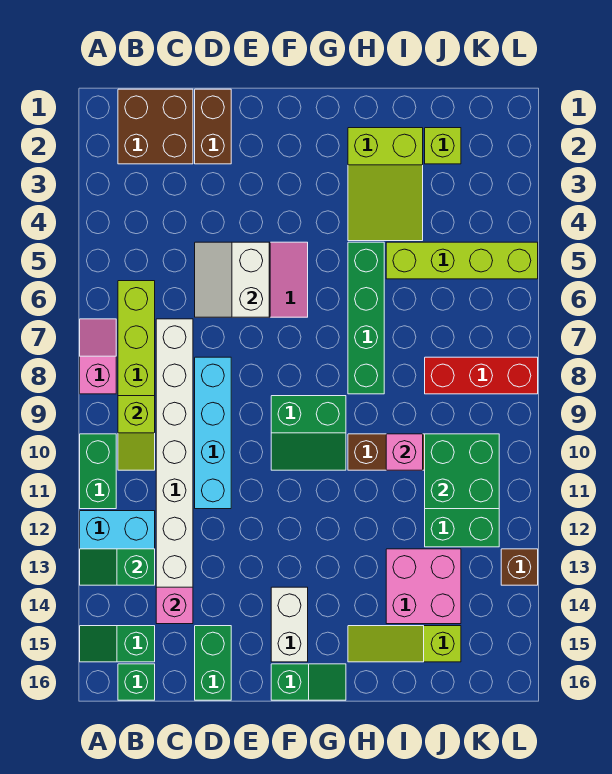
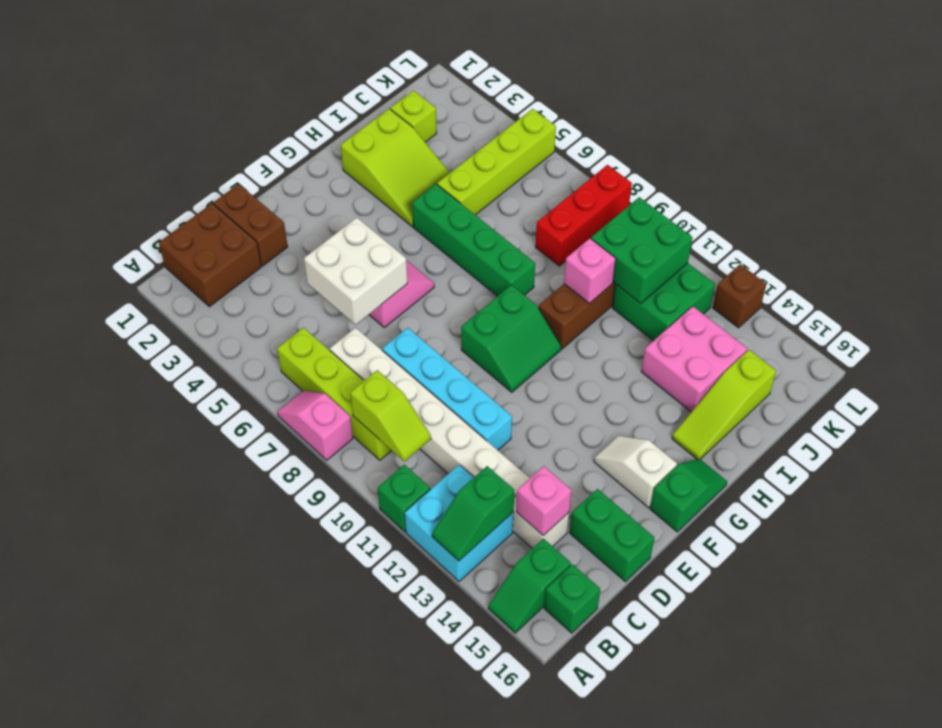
green brick A10:A11 level 1 -> green brick A11 level 1
white slope D5:E6 level 2 top E -> white brick D5:E6 level 2
white brick F14:F15 level 1 -> white slope F14:F15 level 1 top 15

